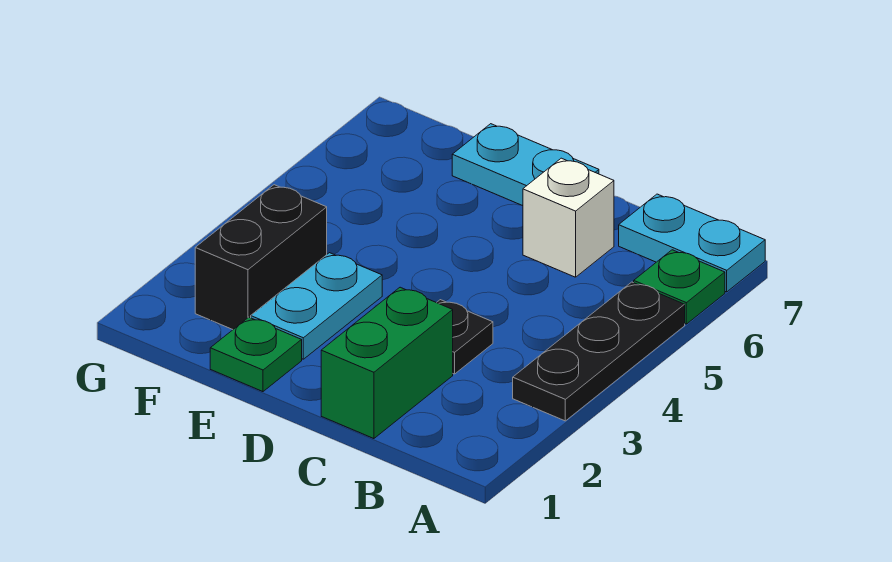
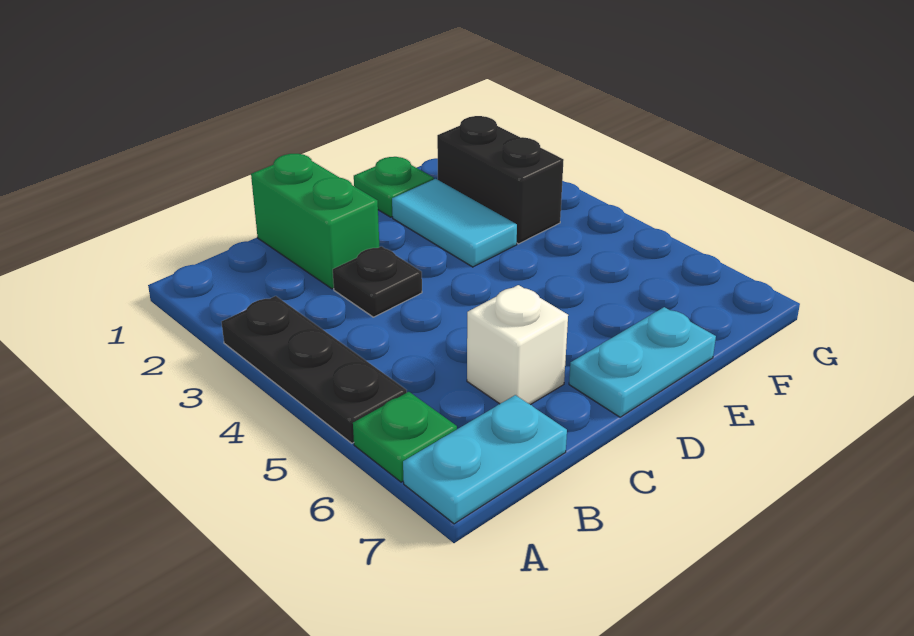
cyan plate E2:E3 level 1 -> cyan tile E2:E3 level 1

